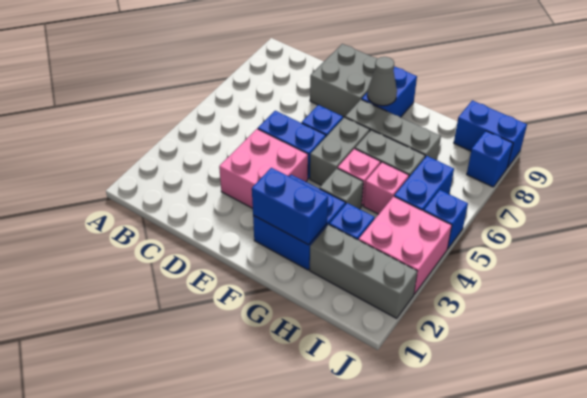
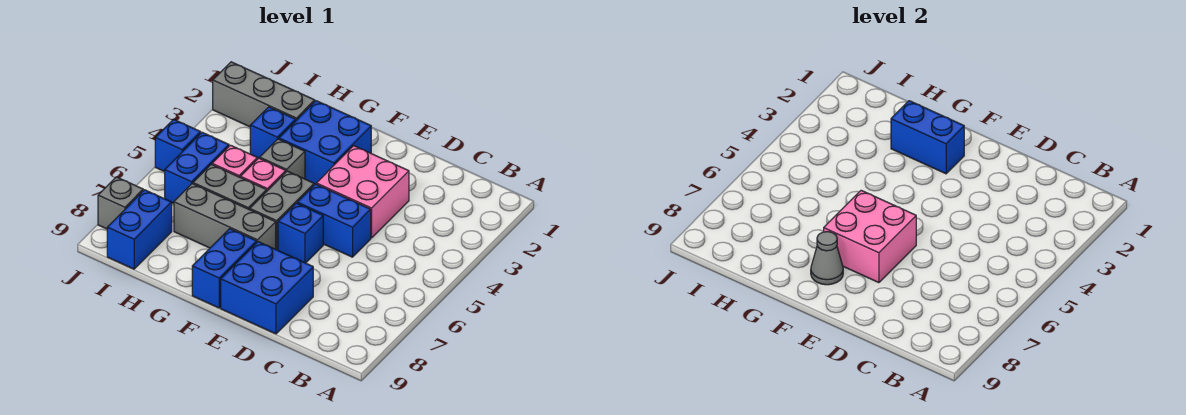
grey brick D8:E9 level 1 -> blue brick D8:E9 level 1
pink brick I3:J4 level 1 -> pink brick E6:F7 level 2
blue brick I9:J9 level 1 -> blue brick I8:I9 level 1
blue brick J8 level 1 -> grey brick J8 level 1

